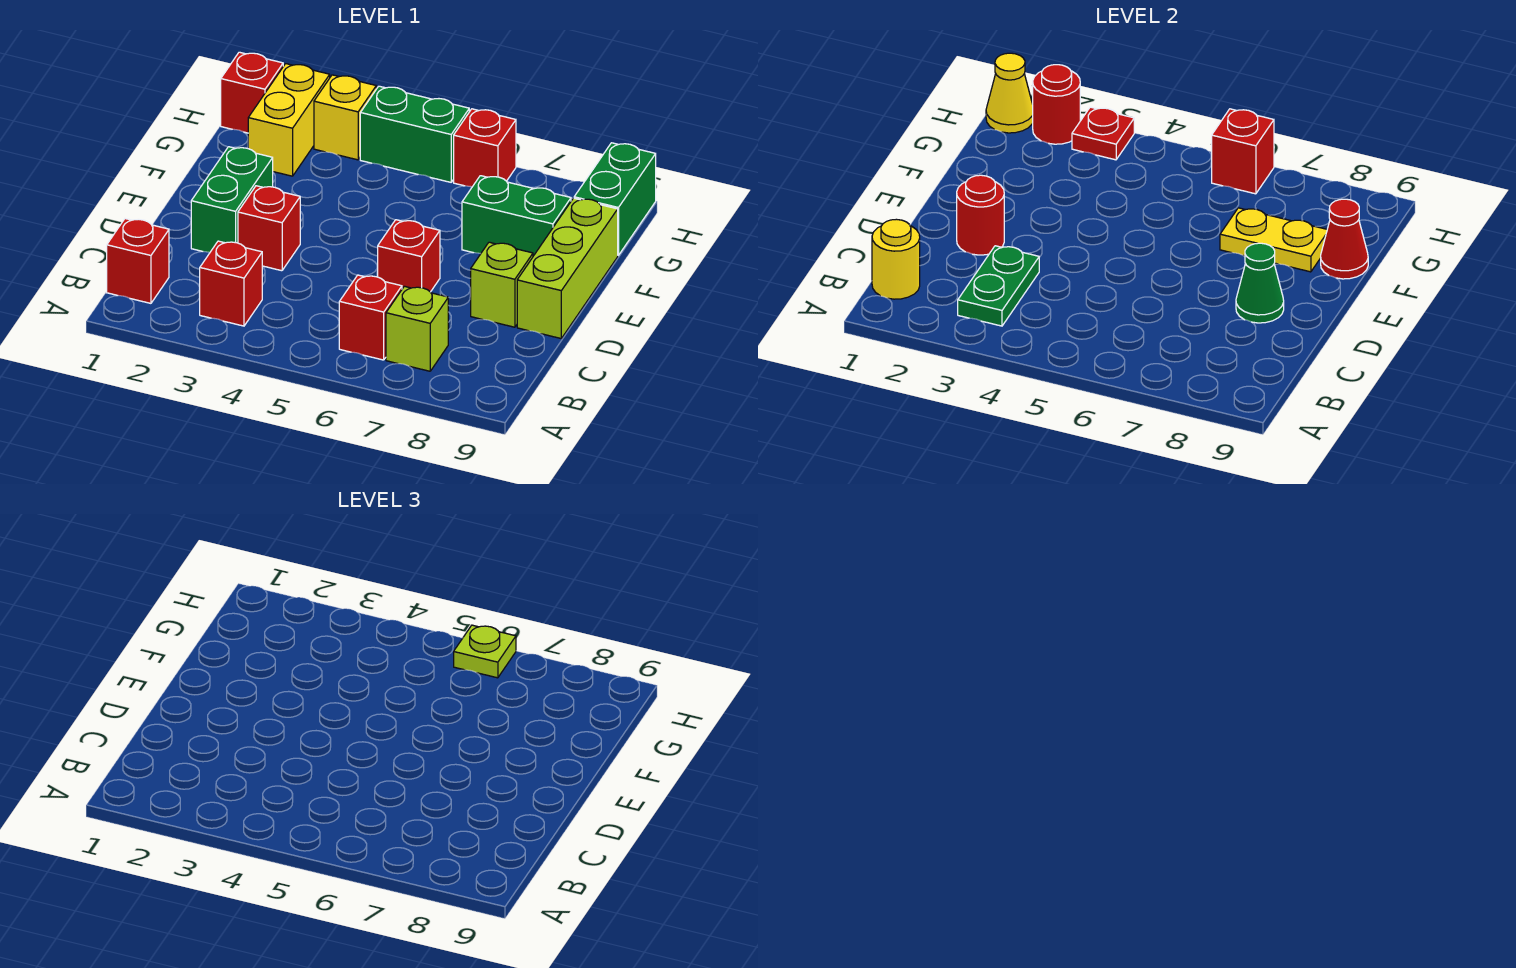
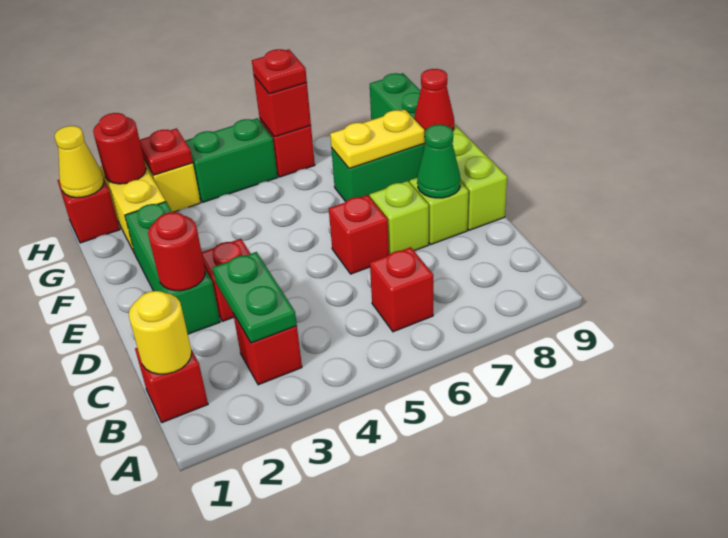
lime brick B7 level 1 -> lime brick D7 level 1
green brick D2:E2 level 1 -> green brick D2:F2 level 1
lime plate H6 level 3 -> red plate H6 level 3

